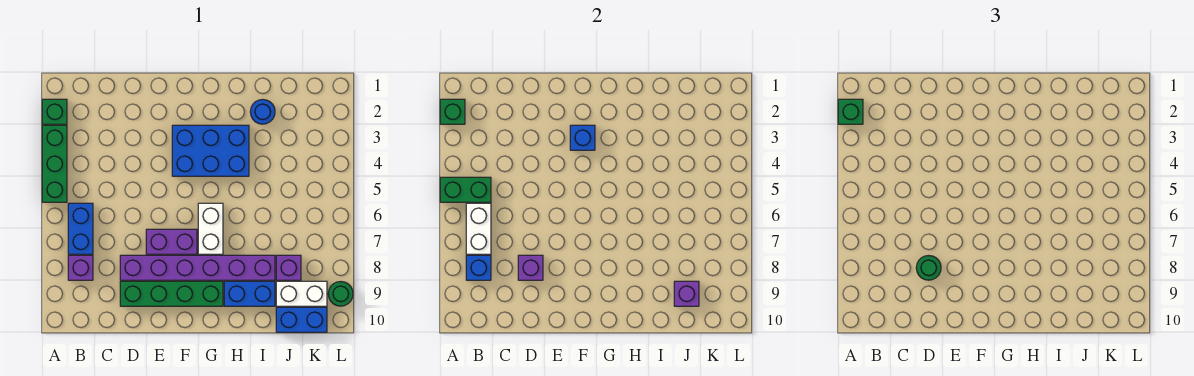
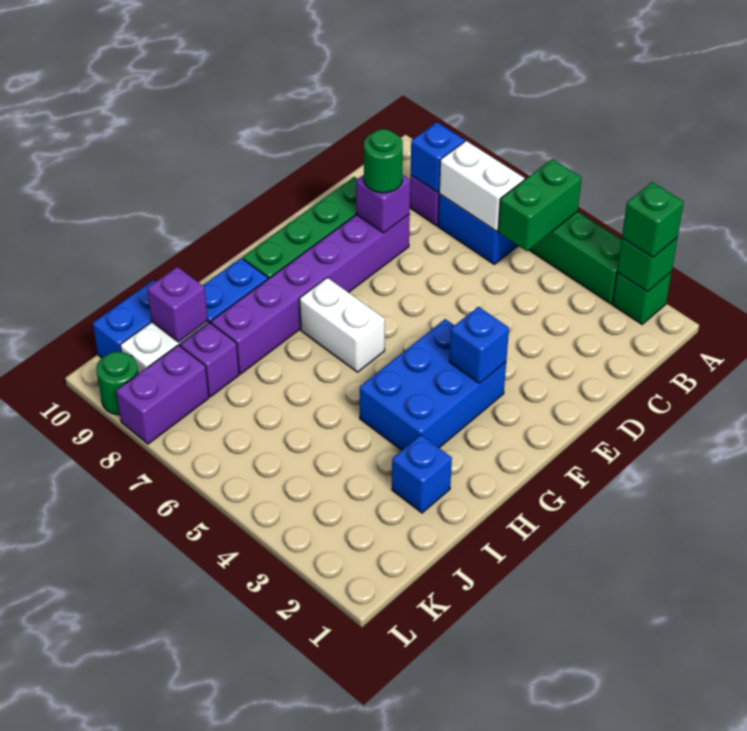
purple brick E7:F7 level 1 -> purple brick K8:L8 level 1
blue round brick I2 level 1 -> blue brick I2 level 1

